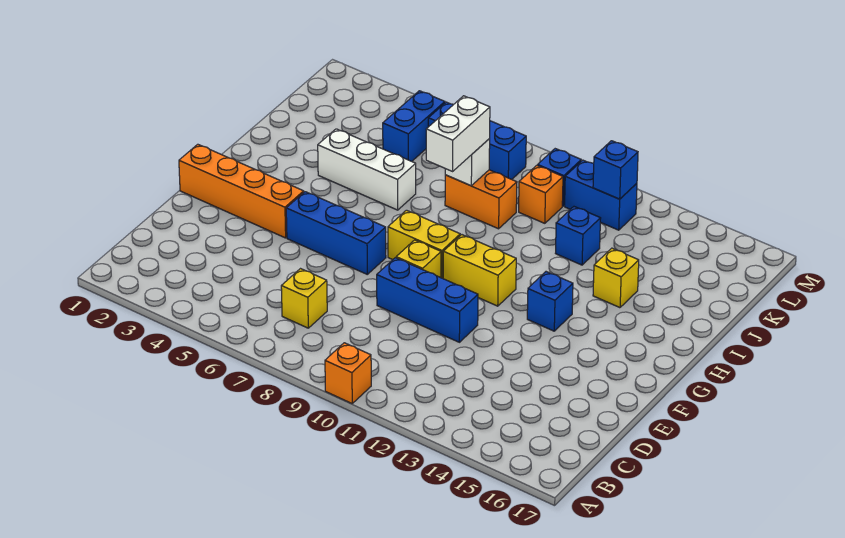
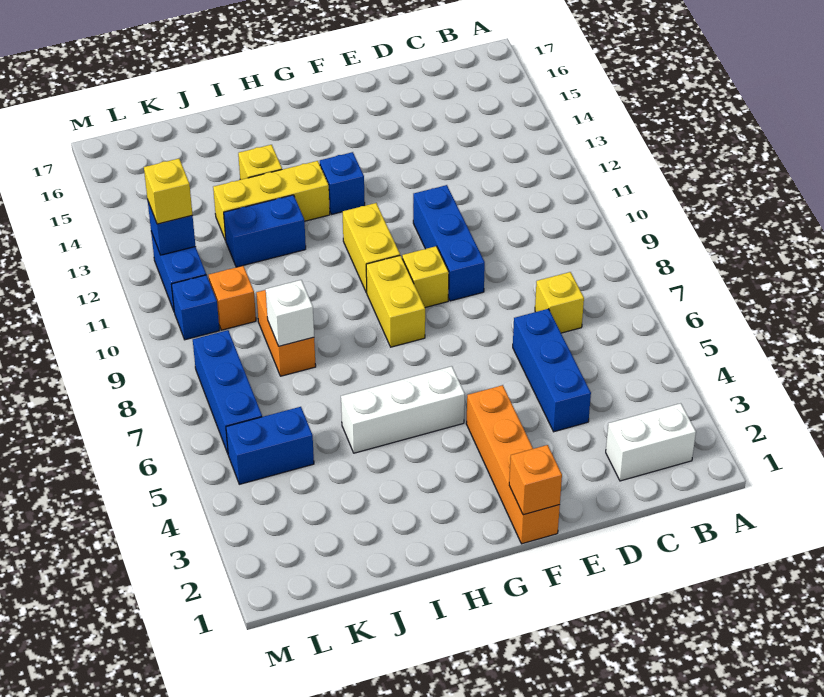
orange brick A10 level 1 -> orange brick F1 level 2
blue brick F5:F7 level 1 -> blue brick D4:D6 level 1
none -> yellow brick H13:J13 level 1
white brick I4:I6 level 1 -> white brick G5:I5 level 1
white brick I8:J8 level 3 -> white brick B2:C2 level 1
blue brick J12 level 1 -> blue brick I12:J12 level 1
none -> yellow brick L12 level 3

